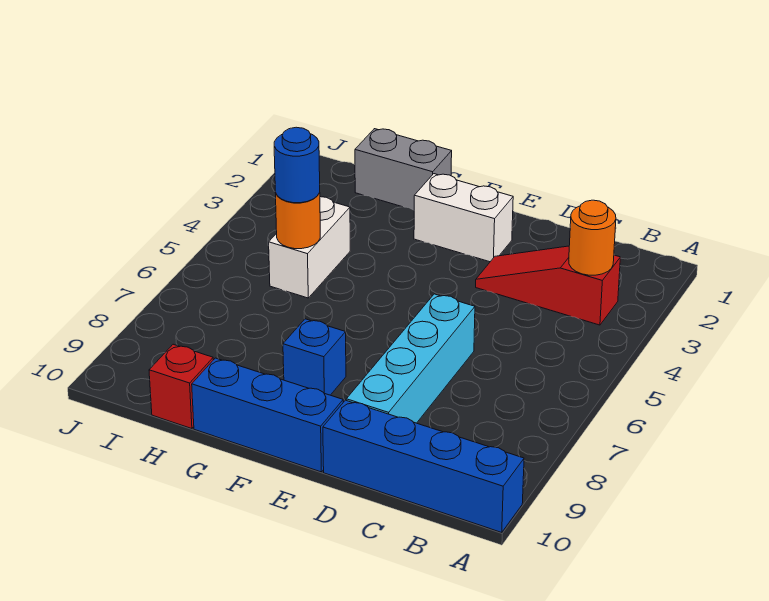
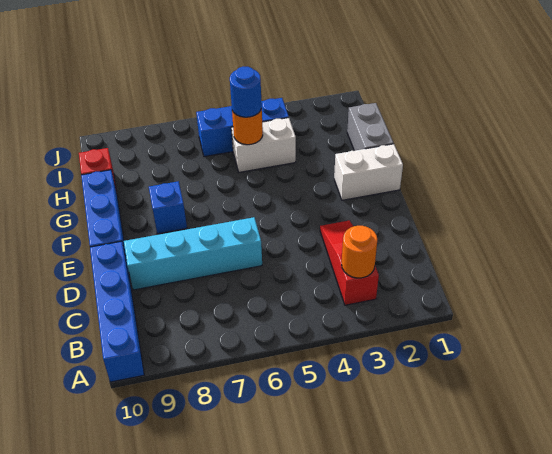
white brick E2:F2 level 1 -> white brick F1:F2 level 1
none -> blue brick I4:I6 level 1

